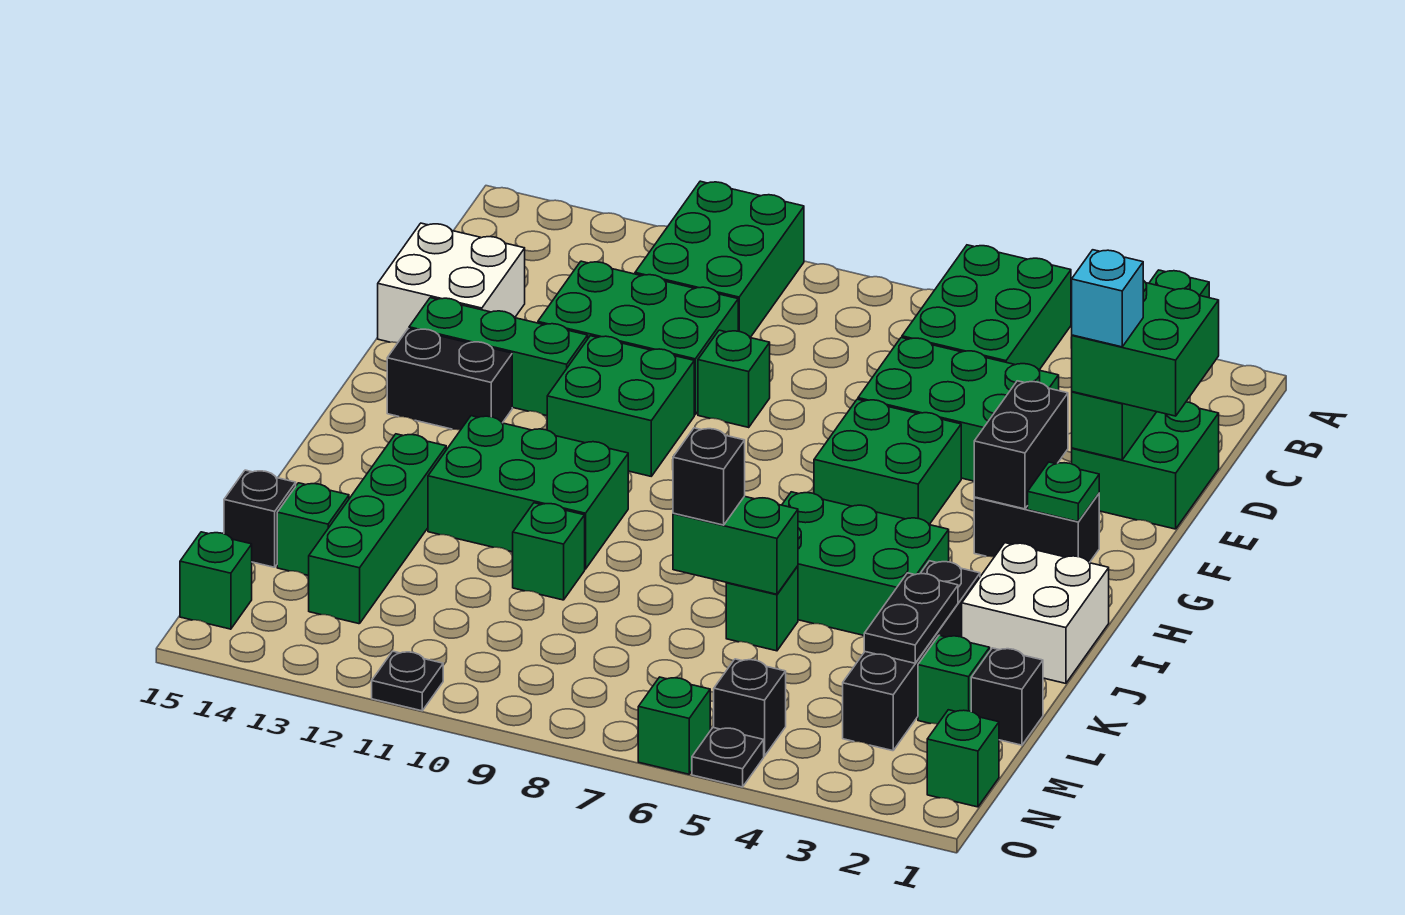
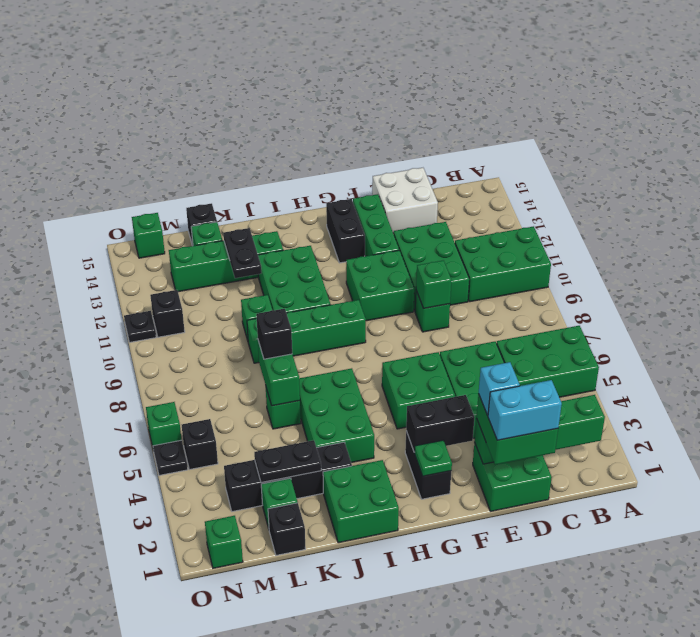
none -> cyan brick D1:E1 level 4
none -> green brick E9 level 2
none -> green brick H9:K9 level 1
white brick I1:J2 level 1 -> green brick I1:J2 level 1
none -> black plate K12:K13 level 2
none -> black brick N11 level 1

